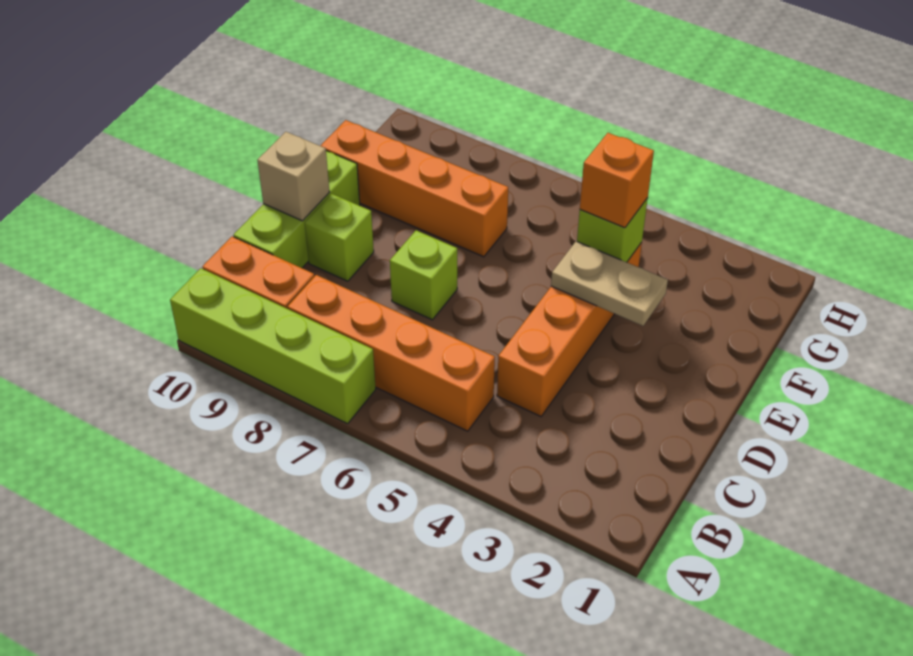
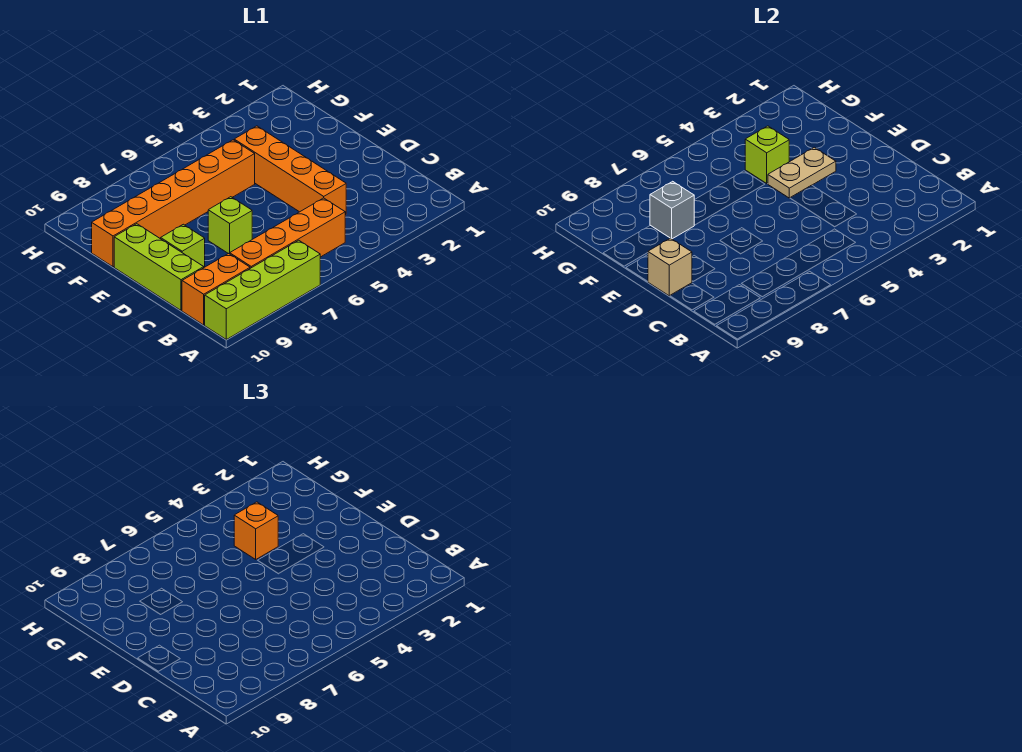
orange brick F7:F10 level 1 -> orange brick F5:F10 level 1
none -> grey brick F8 level 2

